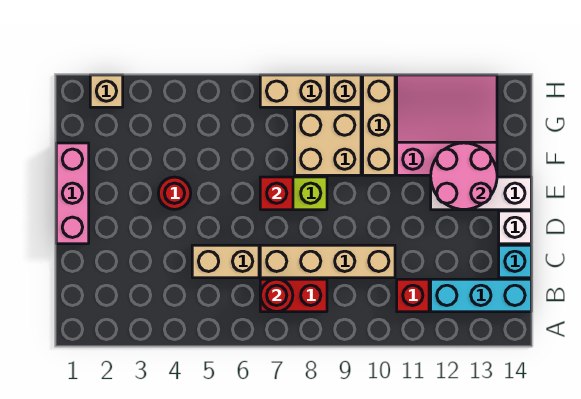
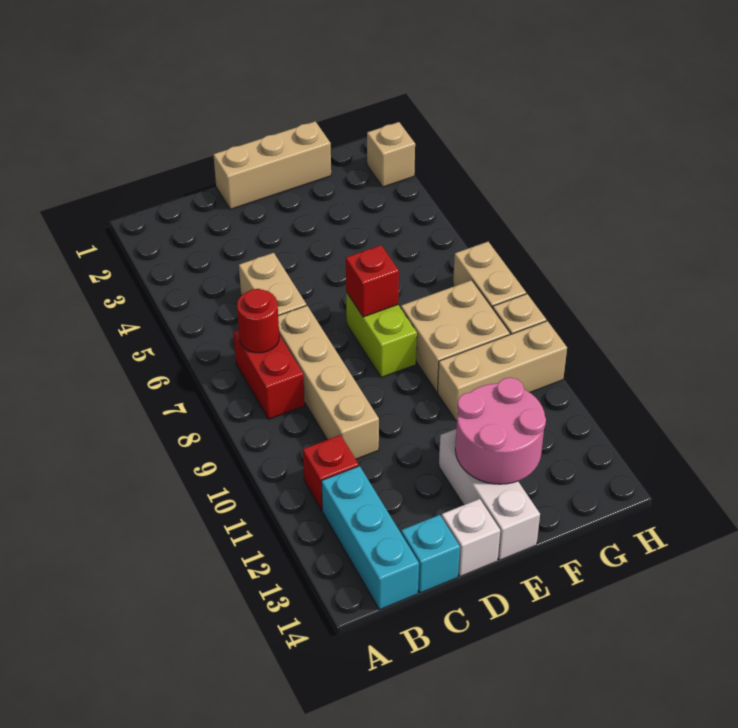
pink brick D1:F1 level 1 -> tan brick D1:F1 level 1
red round brick E4 level 1 -> none
pink slope F11:H13 level 1 top F -> none

